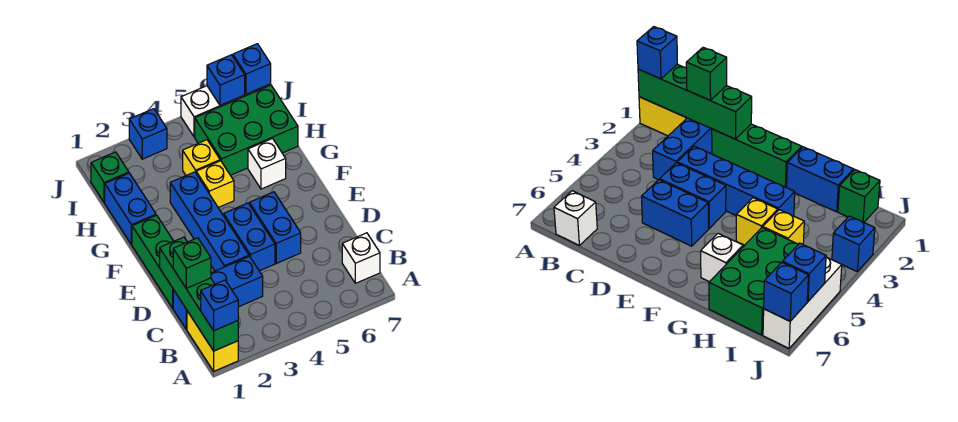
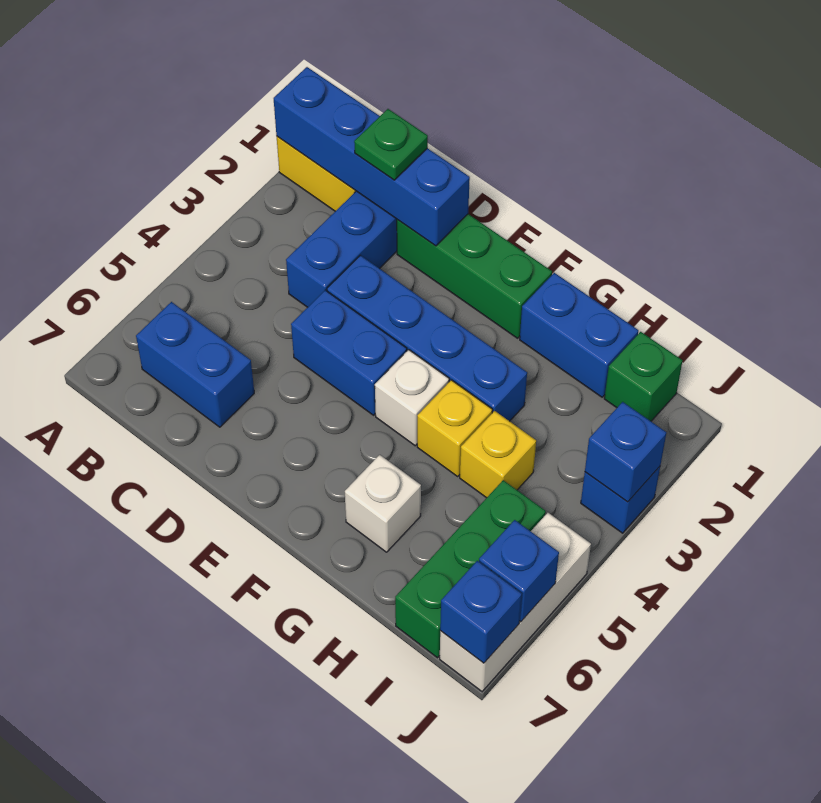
green brick A1:D1 level 2 -> blue brick A1:D1 level 2
blue brick A1 level 3 -> blue brick J3 level 2
white brick B7 level 1 -> white brick F4 level 1
green brick C1 level 3 -> green plate C1 level 3
blue brick D5:E5 level 1 -> blue brick B6:C6 level 1
green brick H5:I7 level 1 -> green brick I5:I7 level 1

